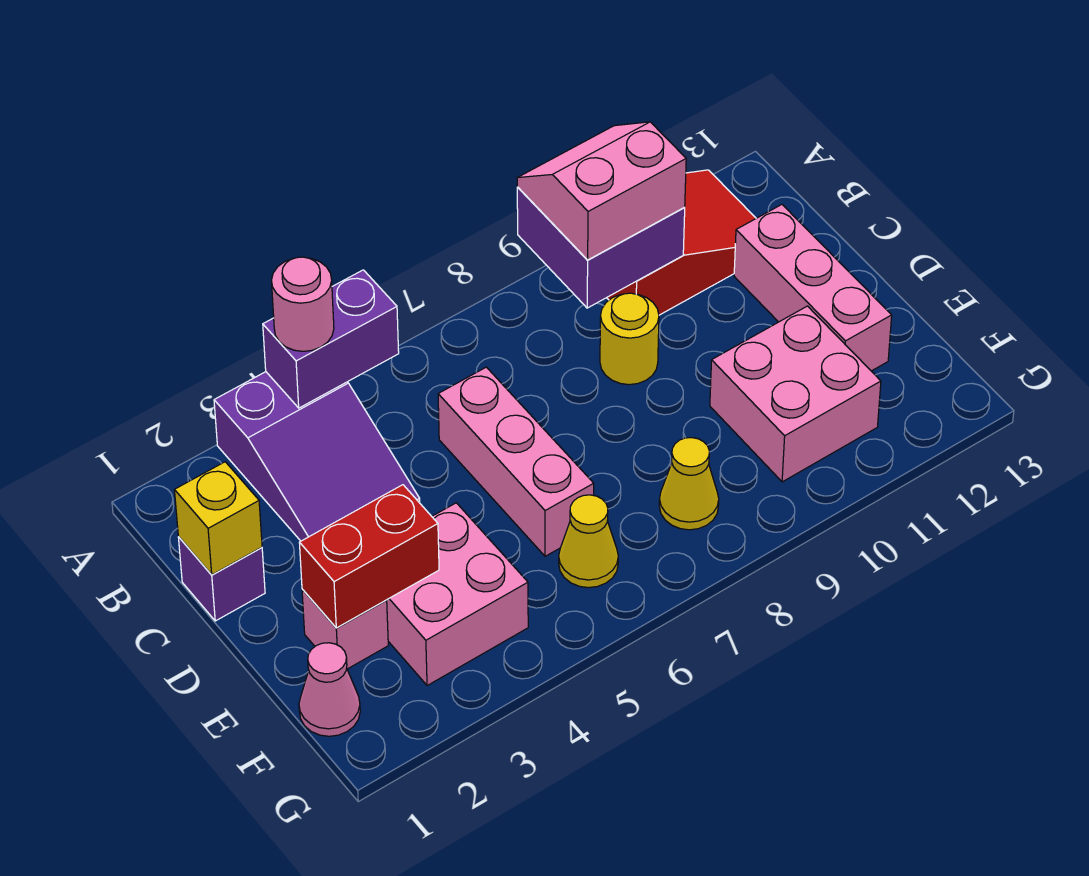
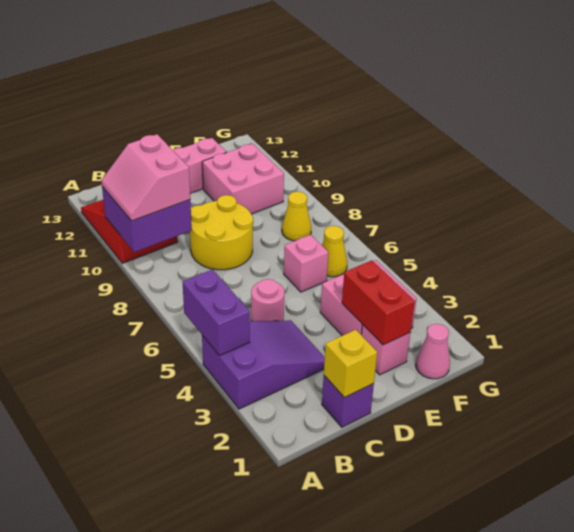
pink round brick A4 level 3 -> pink round brick C5 level 1
pink brick C6:E6 level 1 -> pink brick E6 level 1
yellow round brick C9 level 1 -> yellow round brick C8:D9 level 1

